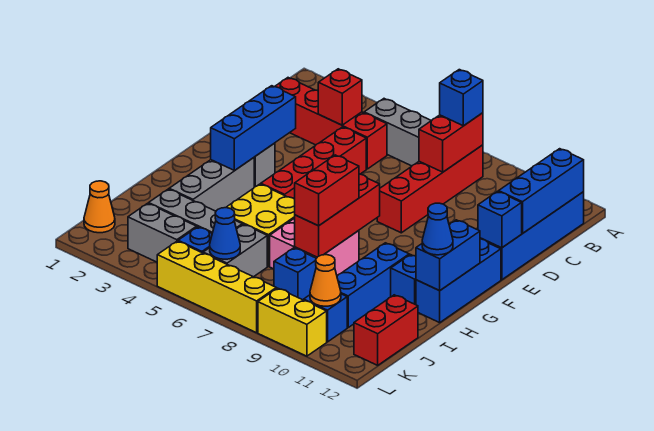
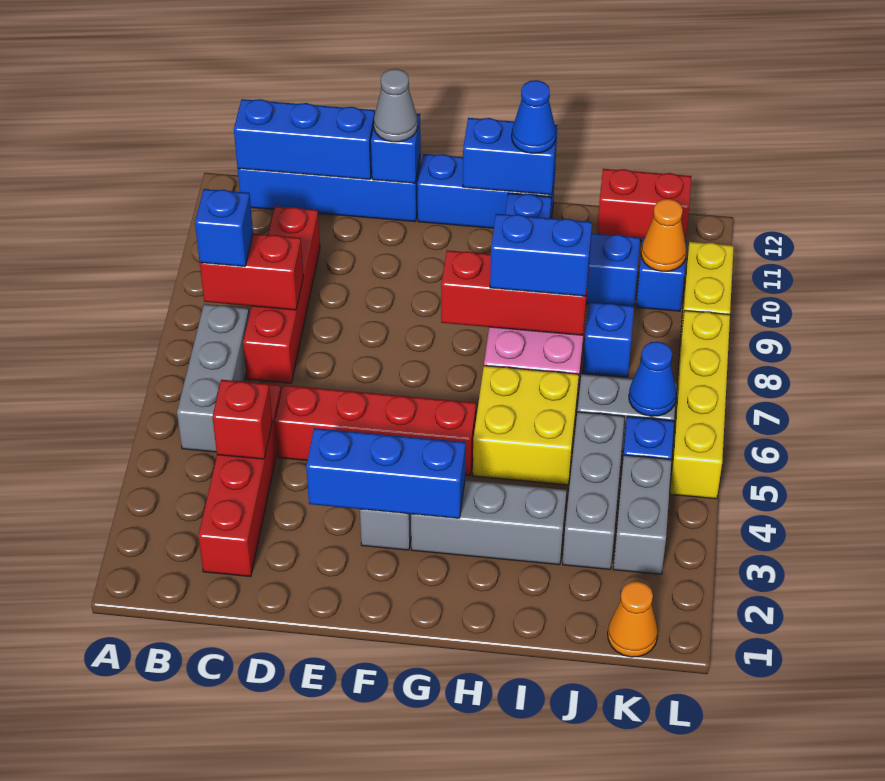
red brick B8:E8 level 1 -> red brick C7:C10 level 1
none -> grey cone E12 level 3
red brick H8:I8 level 3 -> blue brick H8:I8 level 3

